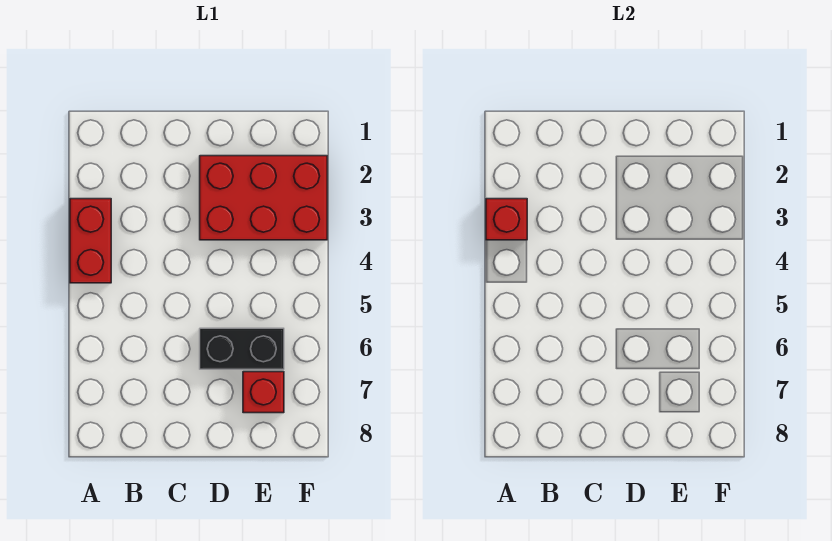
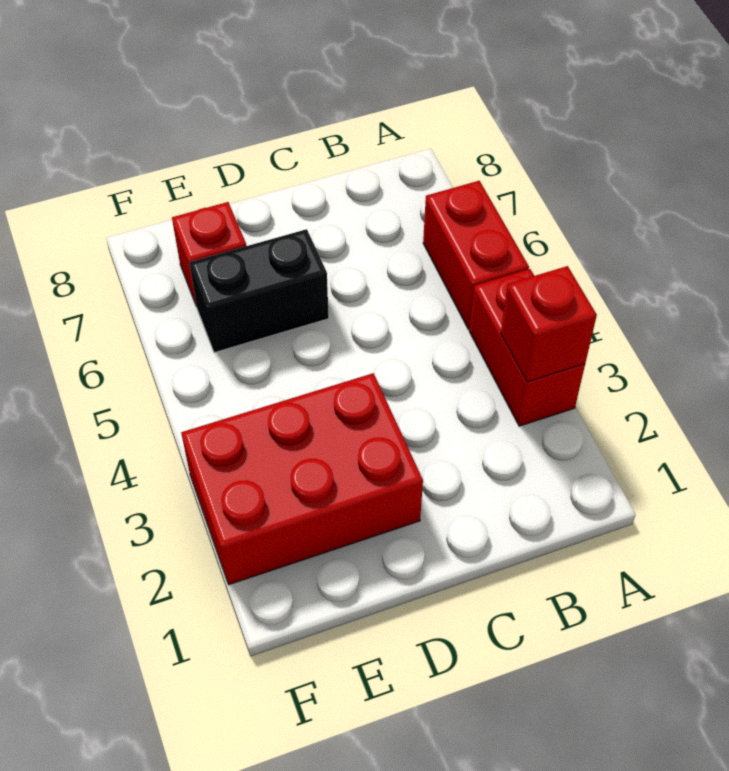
none -> red brick A5:A6 level 1

